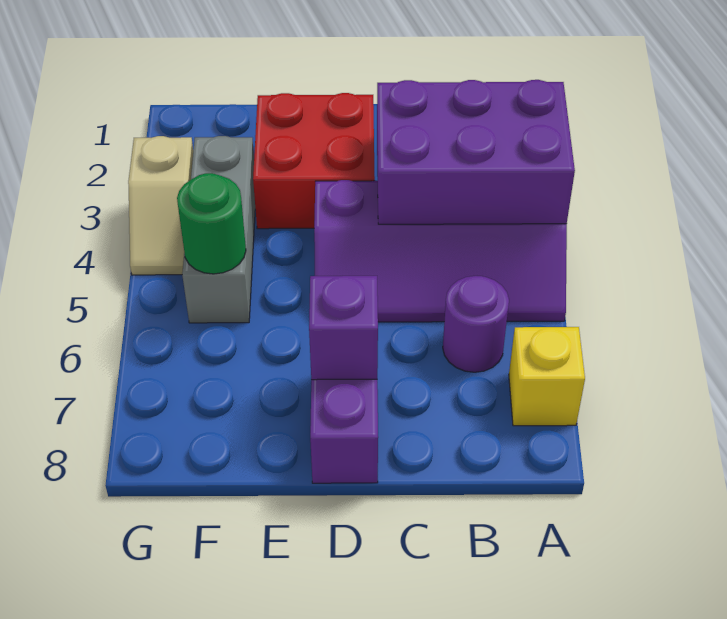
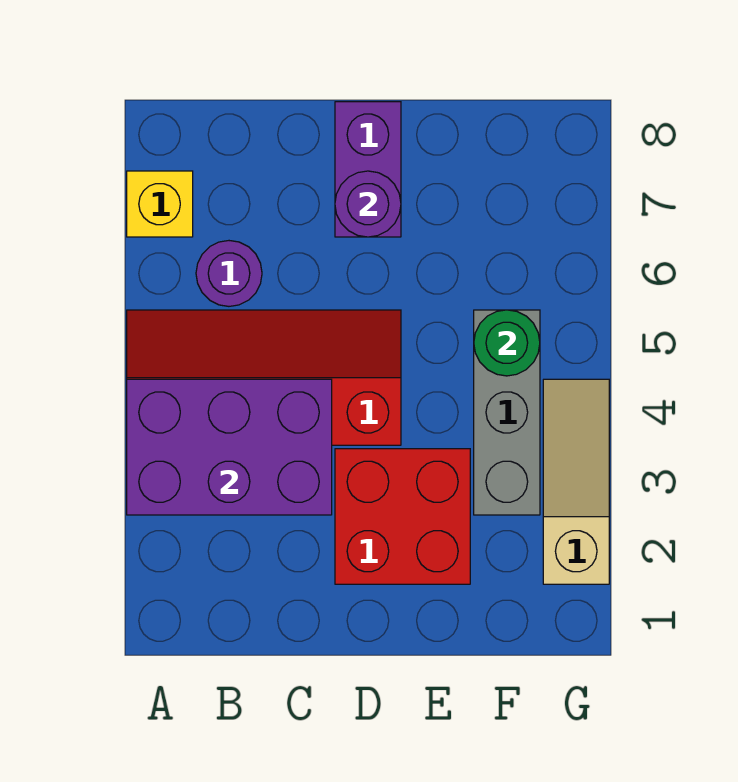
purple slope A4:D5 level 1 top 4 -> red slope A4:D5 level 1 top 4
purple brick D7 level 2 -> purple round brick D7 level 2
tan slope G3:G4 level 1 top 3 -> tan slope G2:G4 level 1 top 2

